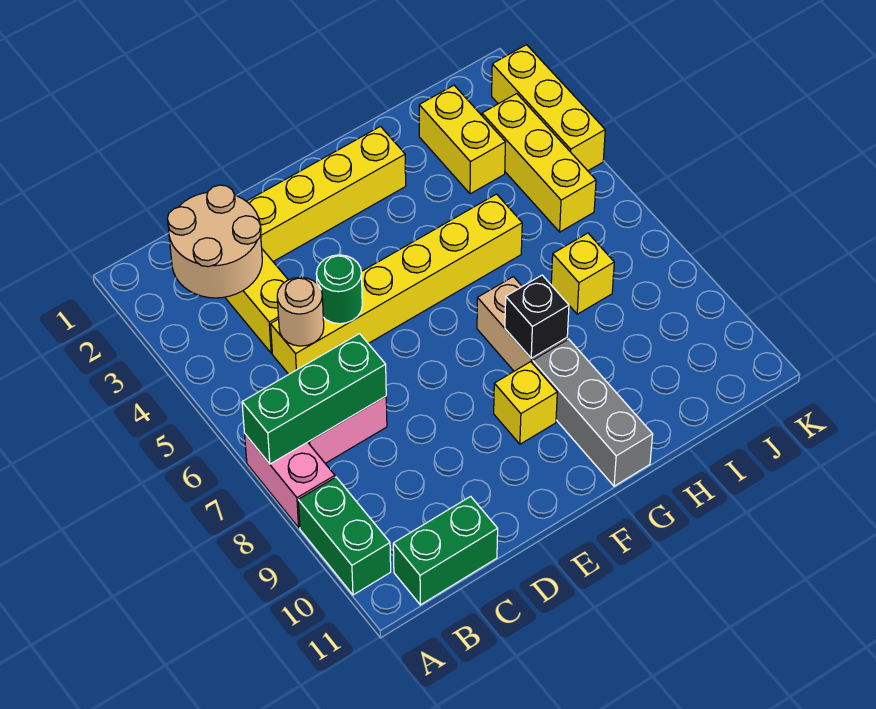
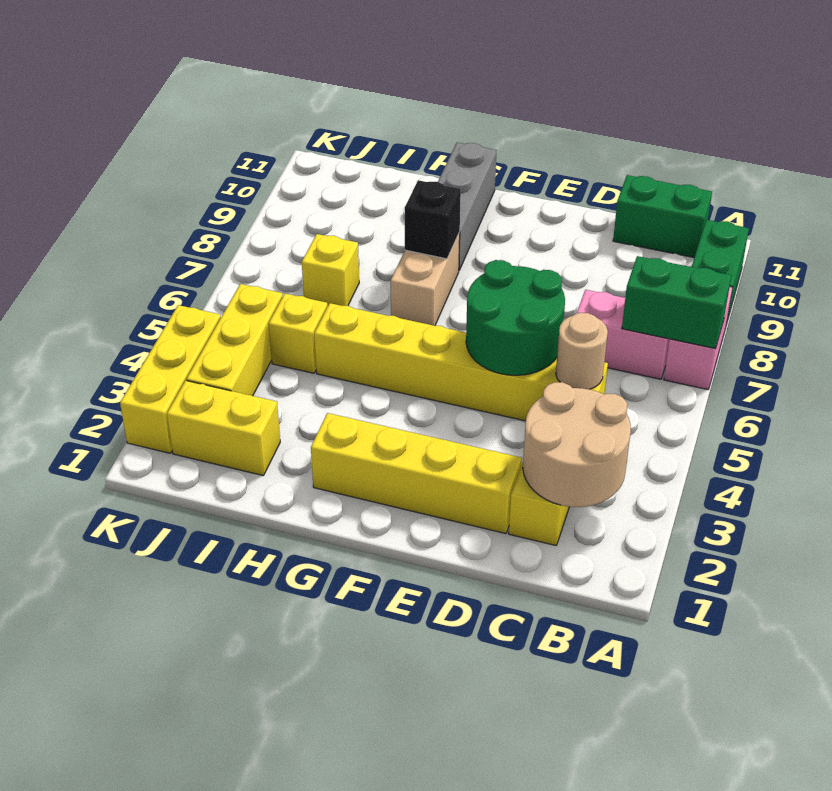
green brick A7:C7 level 2 -> green brick A7:B7 level 2
green round brick D5 level 2 -> green round brick D5:E6 level 2
yellow brick F9 level 1 -> yellow brick I5 level 1
yellow brick I2:I3 level 1 -> yellow brick I2:J2 level 1

